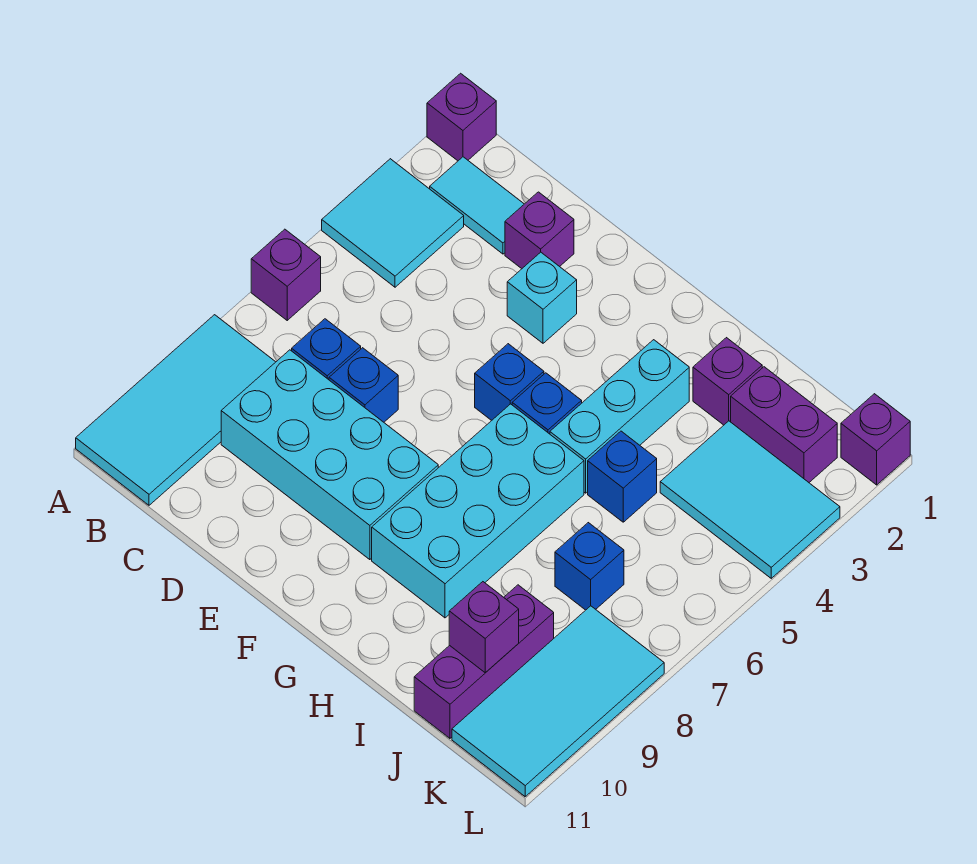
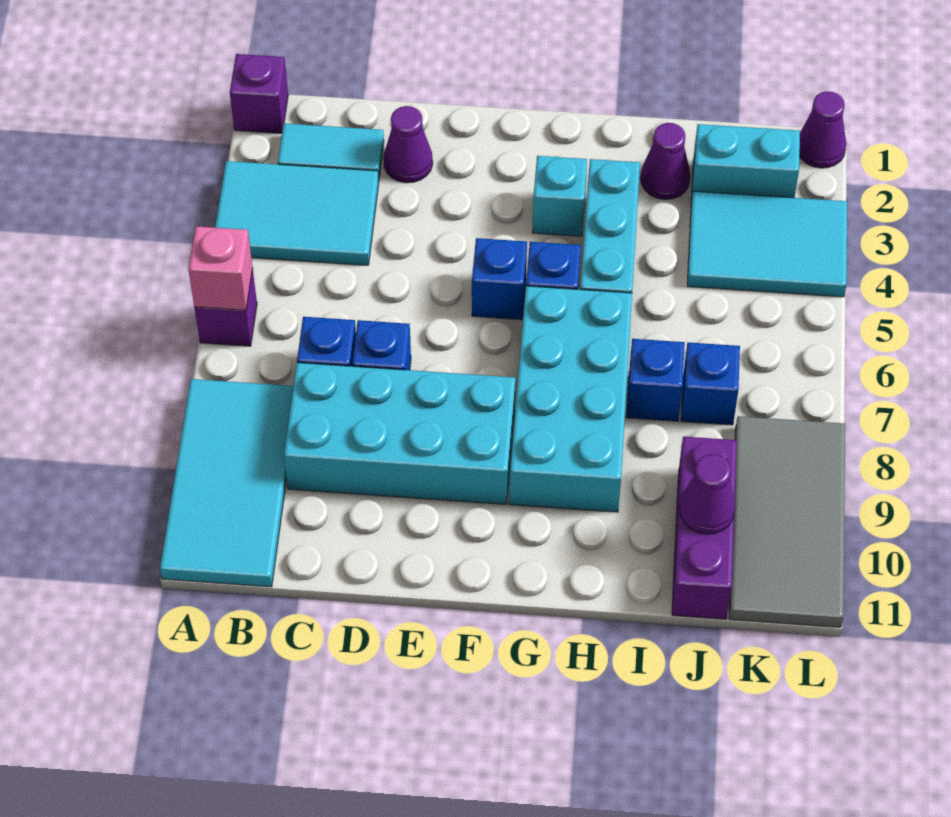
cyan tile A3:B4 level 1 -> cyan tile A3:C4 level 1
none -> pink brick A6 level 2
purple brick D2 level 1 -> purple cone D2 level 1
cyan brick E3 level 1 -> cyan brick G3 level 1
purple brick I2 level 1 -> purple cone I2 level 1
blue brick I5 level 1 -> blue brick I7 level 1
purple brick J2:K2 level 1 -> cyan brick J2:K2 level 1
purple brick J10 level 2 -> purple cone J10 level 2
cyan tile K8:L11 level 1 -> grey tile K8:L11 level 1
purple brick L1 level 1 -> purple cone L1 level 1

